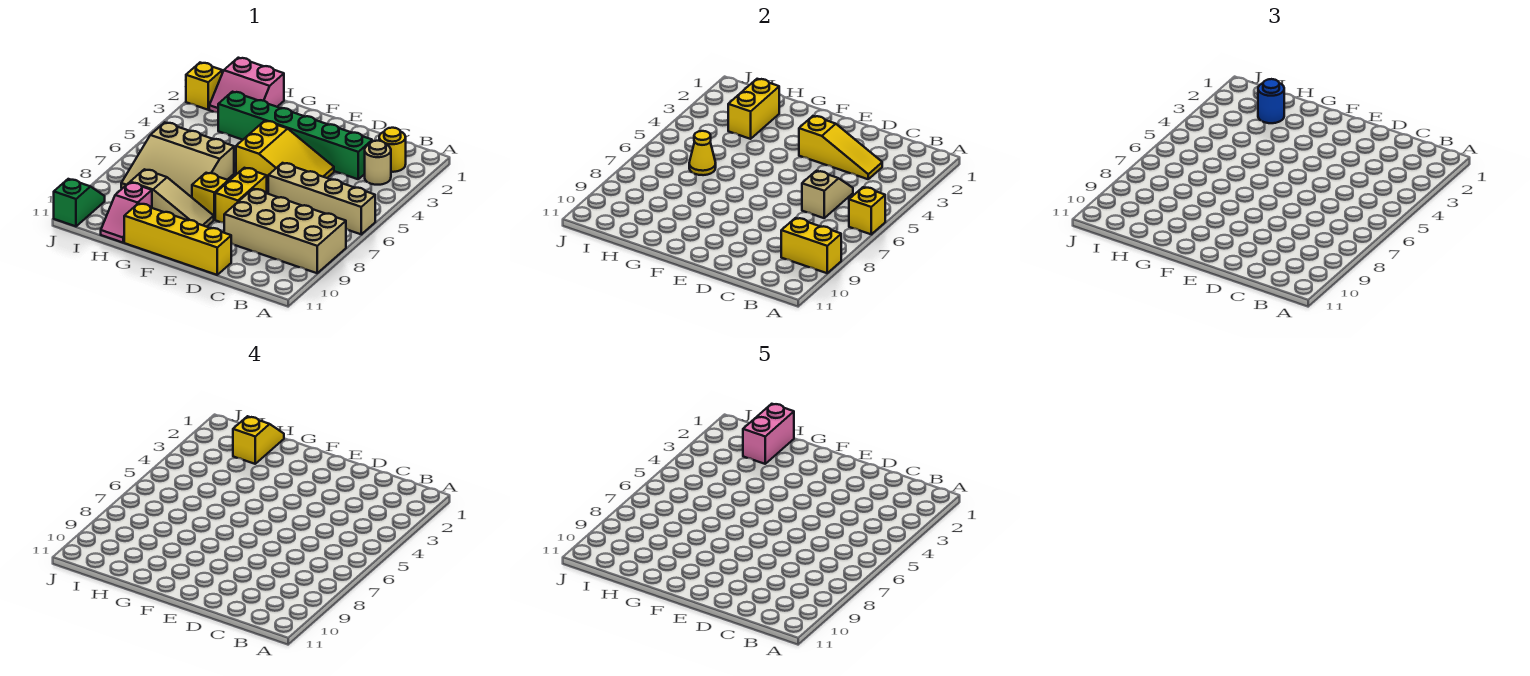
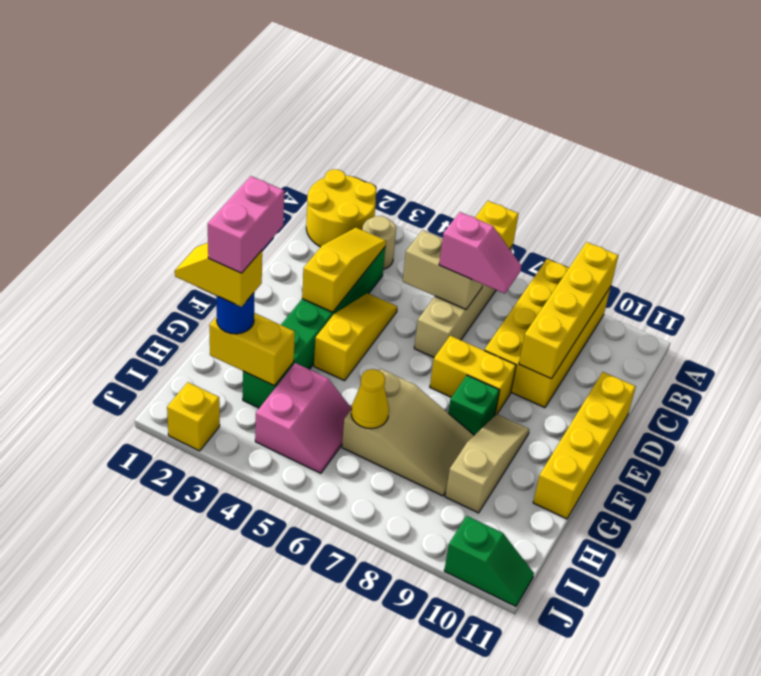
tan brick A8:D9 level 1 -> yellow brick A8:D9 level 1
yellow brick A9:B9 level 2 -> yellow brick A9:D9 level 2
yellow round brick B2 level 1 -> yellow round brick A1:B2 level 1
tan slope C5:C6 level 2 top 6 -> tan brick C5:C6 level 2
yellow slope D4:F5 level 1 top F -> yellow slope D4:F4 level 1 top F
yellow brick F8 level 1 -> green brick F8 level 1
tan slope G6:I8 level 1 top 6 -> tan slope G6:H8 level 1 top 6
pink slope H1:I2 level 1 top 1 -> pink slope H4:I5 level 1 top 4
pink brick H1:H2 level 5 -> pink brick G2:H2 level 5
pink slope H10:H11 level 1 top 10 -> pink slope C6:C7 level 3 top 6
green slope J10:J11 level 1 top 11 -> green slope J10:J11 level 1 top 10

